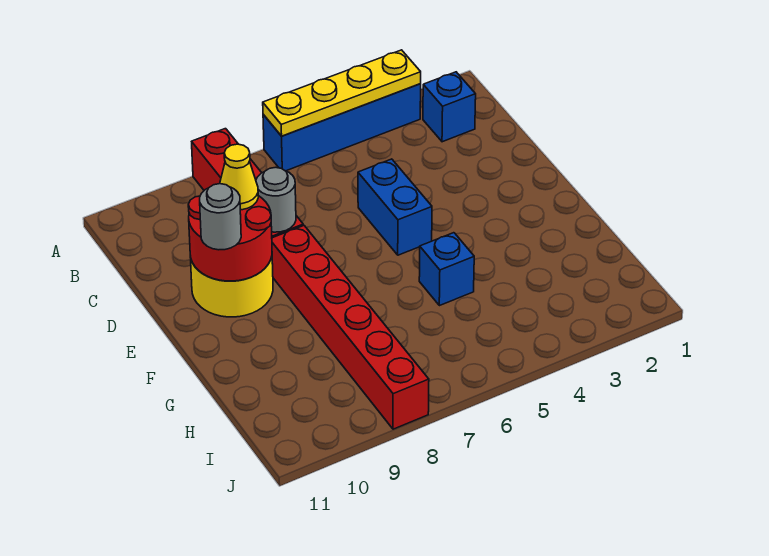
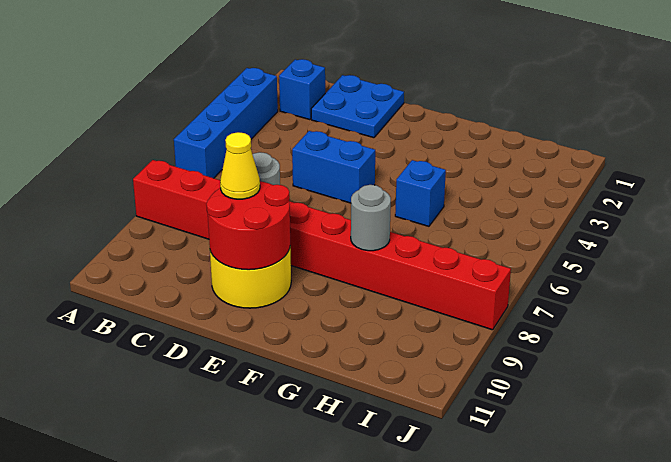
yellow plate A3:A6 level 2 -> none
none -> blue plate C1:D2 level 1
grey round brick E10 level 3 -> grey round brick G8 level 2

